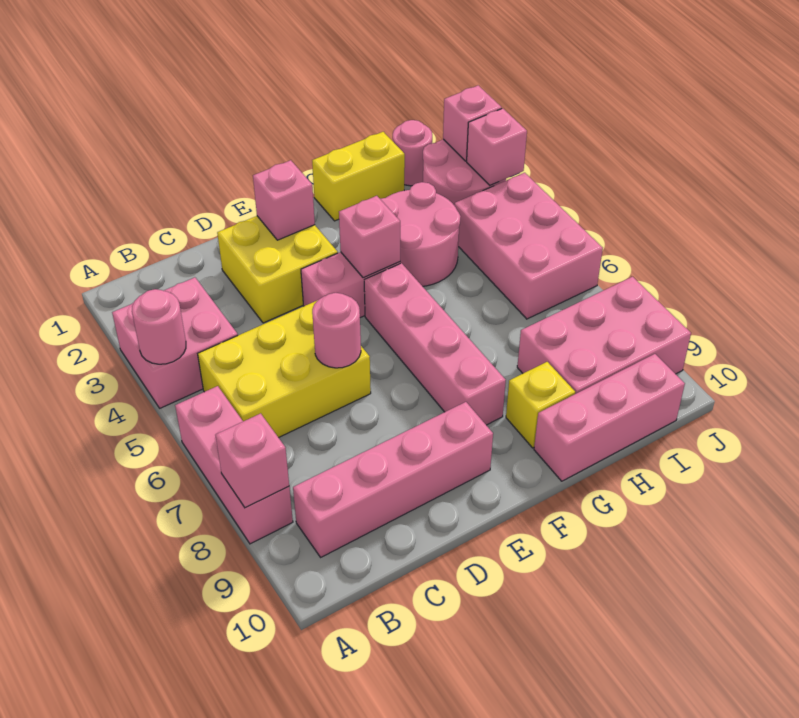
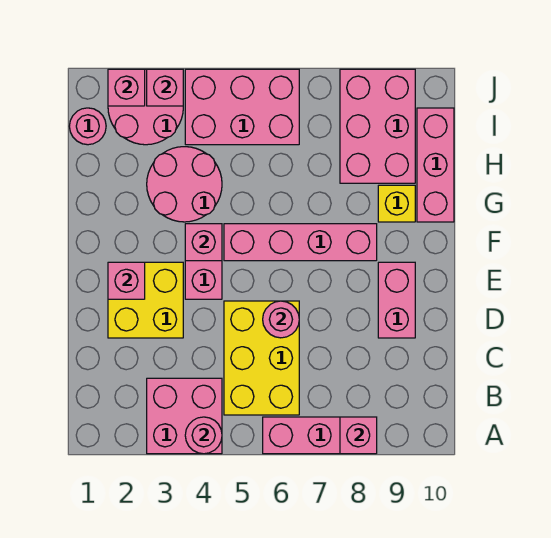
pink brick B9:E9 level 1 -> pink brick D9:E9 level 1
yellow brick G1:H1 level 1 -> none

